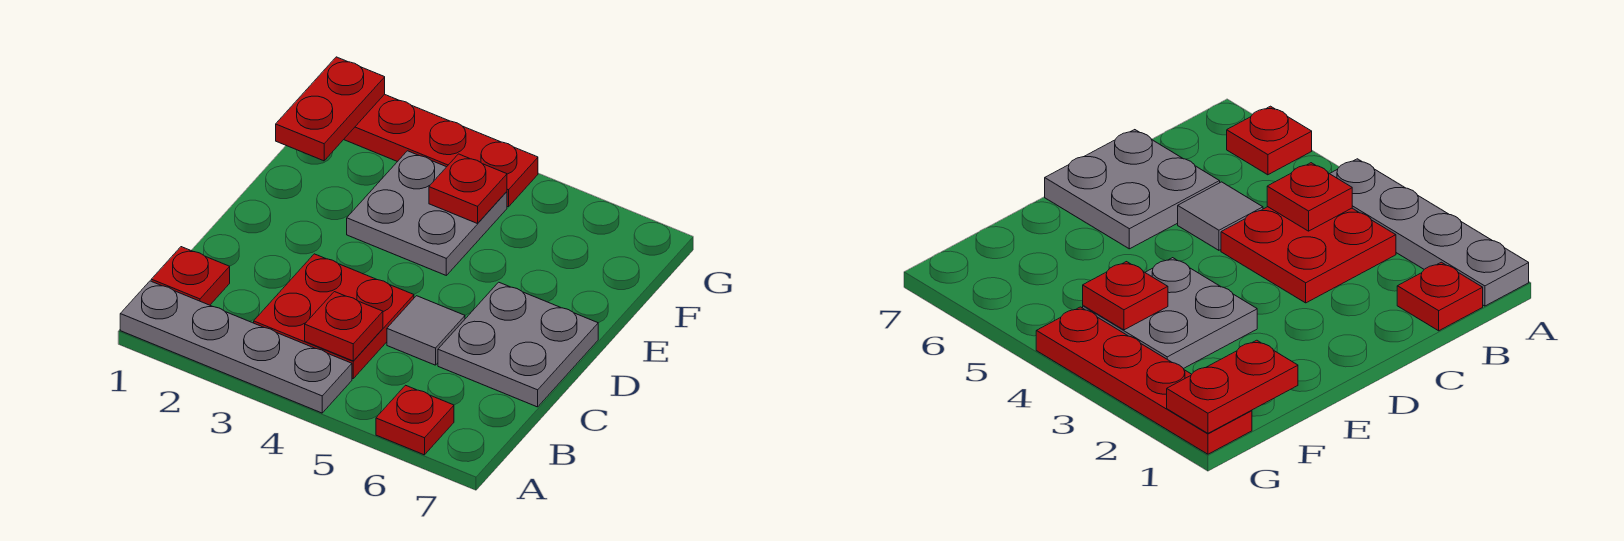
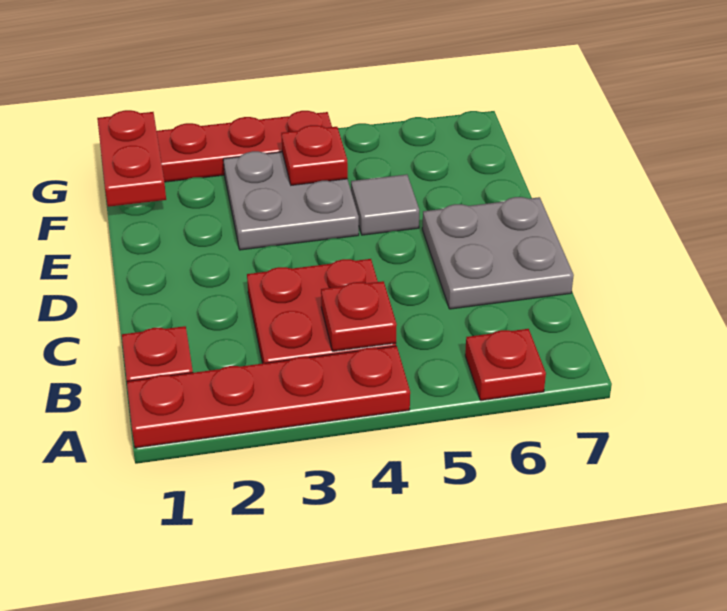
grey plate A1:A4 level 1 -> red plate A1:A4 level 1
grey tile C5 level 1 -> grey tile E5 level 1

